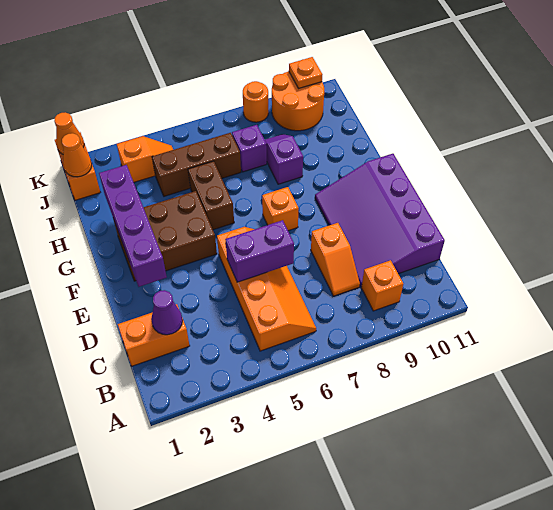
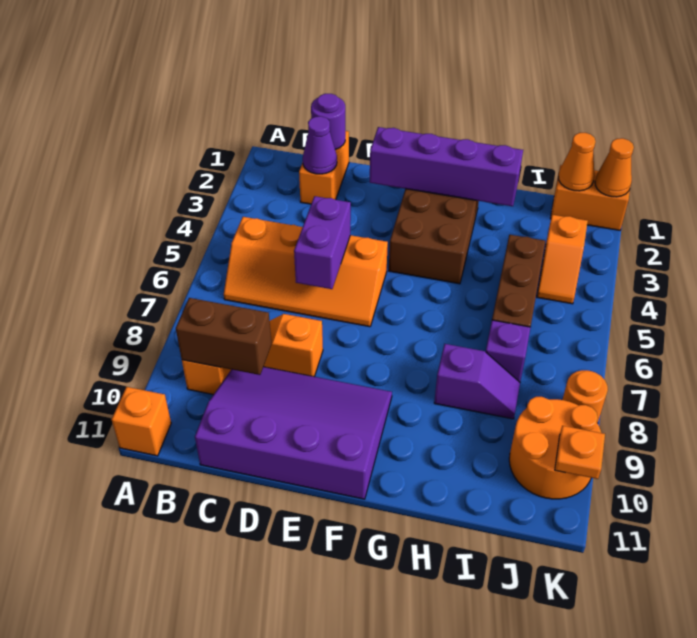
none -> purple round brick C1 level 2
orange brick F7 level 1 -> orange brick A11 level 1
brown brick G5:H5 level 1 -> brown brick B9:C9 level 2

